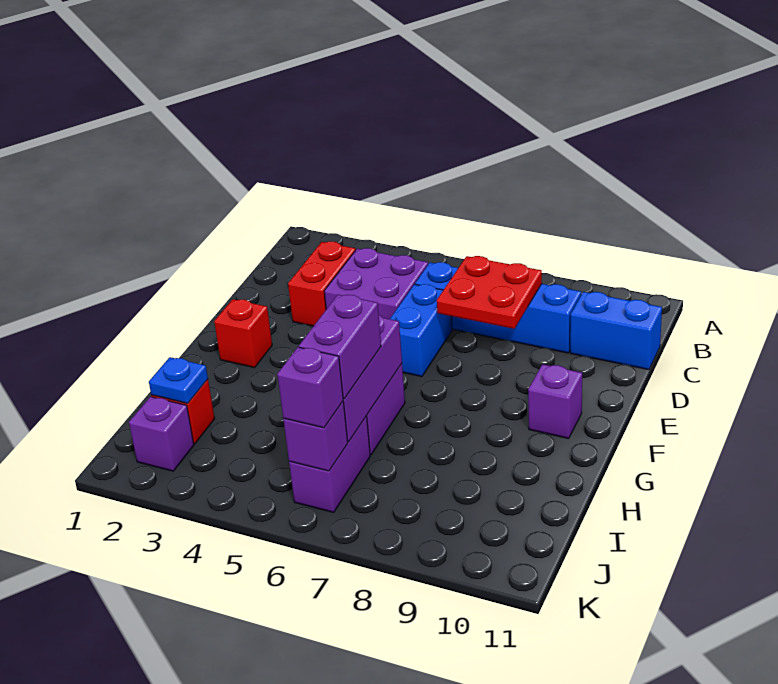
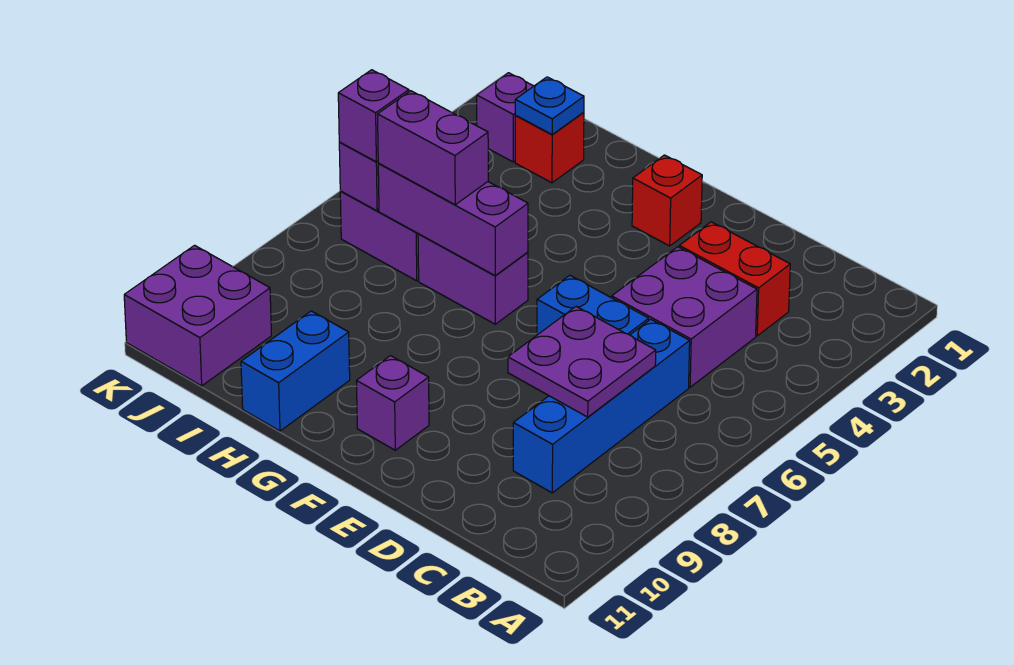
red plate C7:D8 level 2 -> purple plate C7:D8 level 2
blue brick C10:C11 level 1 -> blue brick H10:H11 level 1
none -> purple brick J10:K11 level 1

